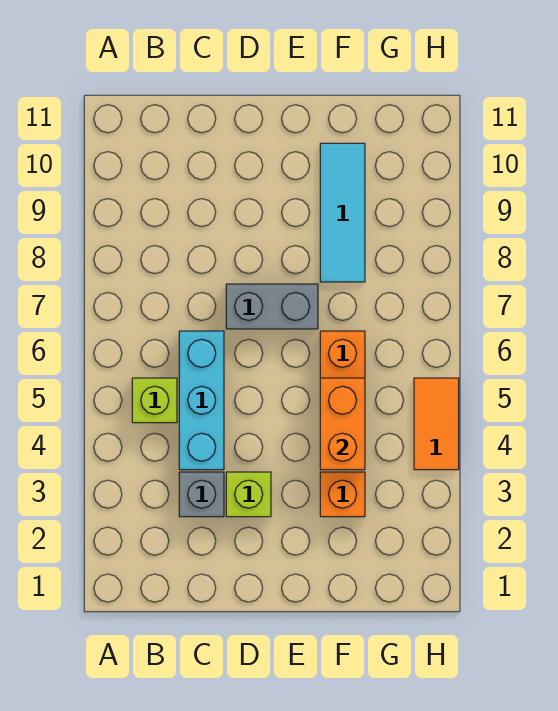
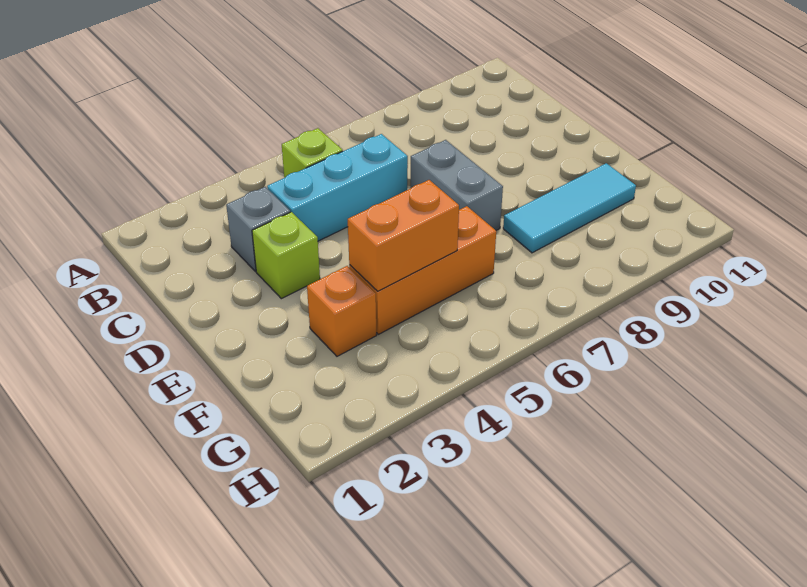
orange tile H4:H5 level 1 -> none

